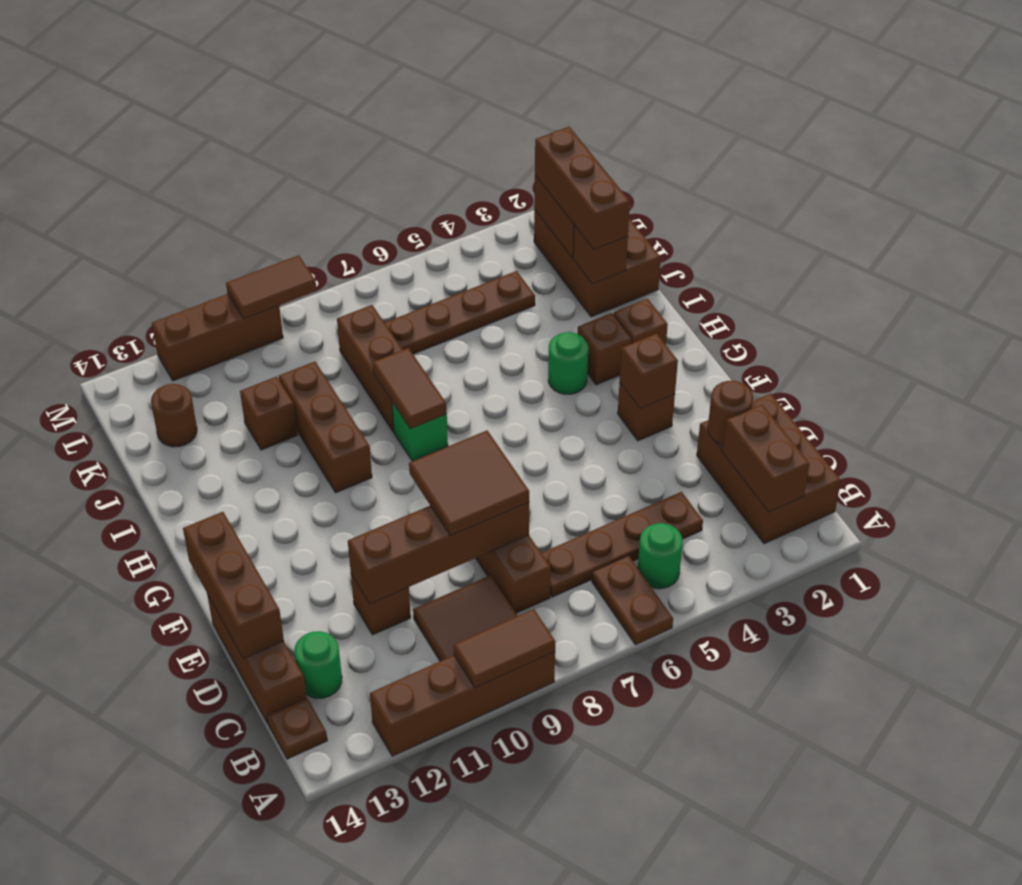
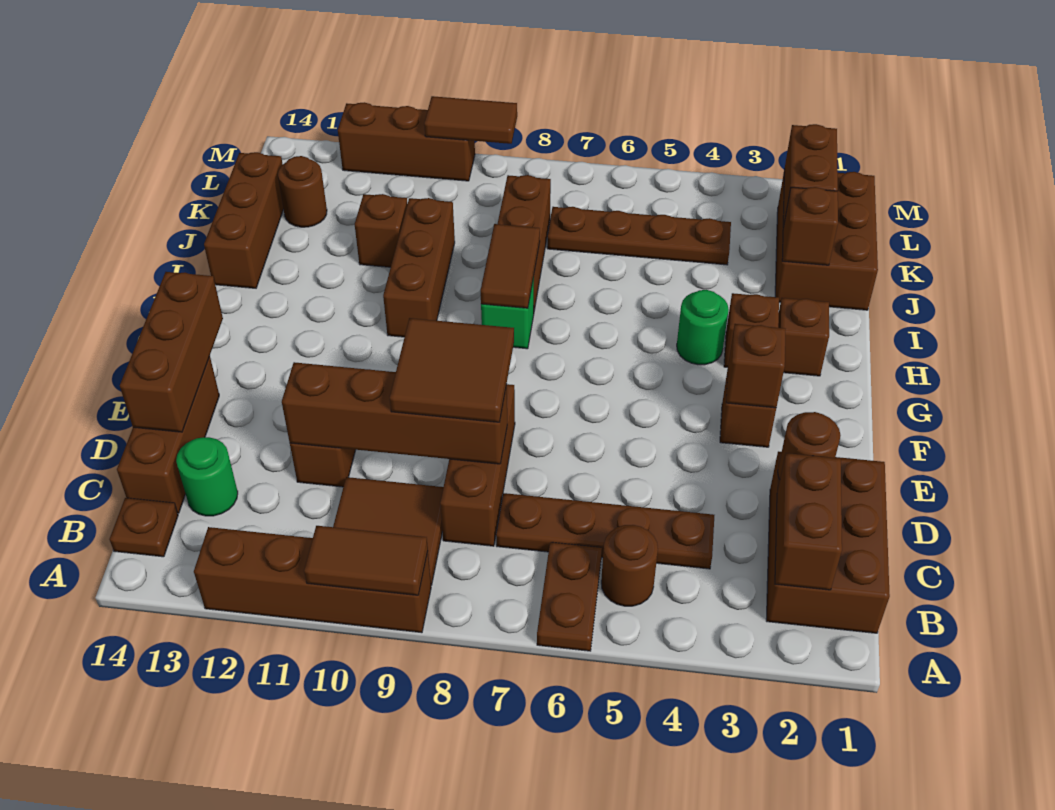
green round brick B5 level 1 -> brown round brick B5 level 1
brown brick J2:L2 level 3 -> brown brick I14:K14 level 1

